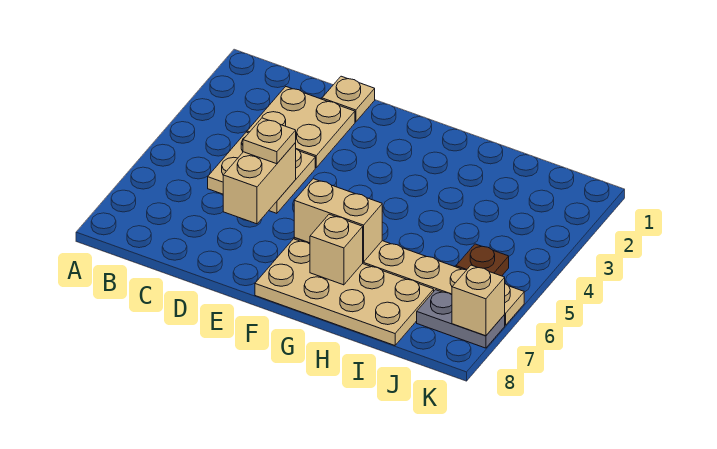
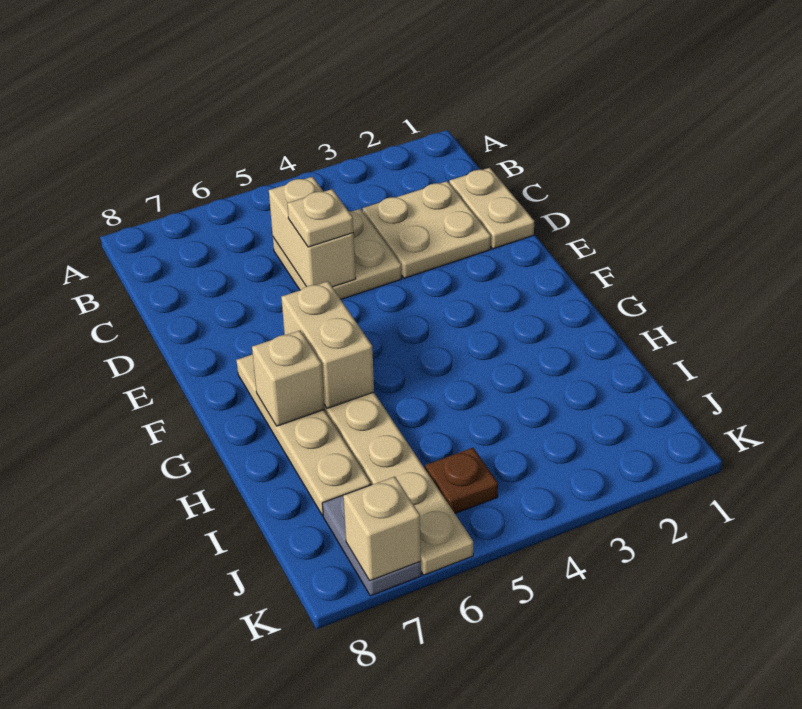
tan plate D1 level 1 -> tan plate C1:D1 level 1
tan brick D5:D6 level 2 -> tan brick C5:D5 level 2
tan plate F7:I8 level 1 -> tan plate F7:I7 level 1

